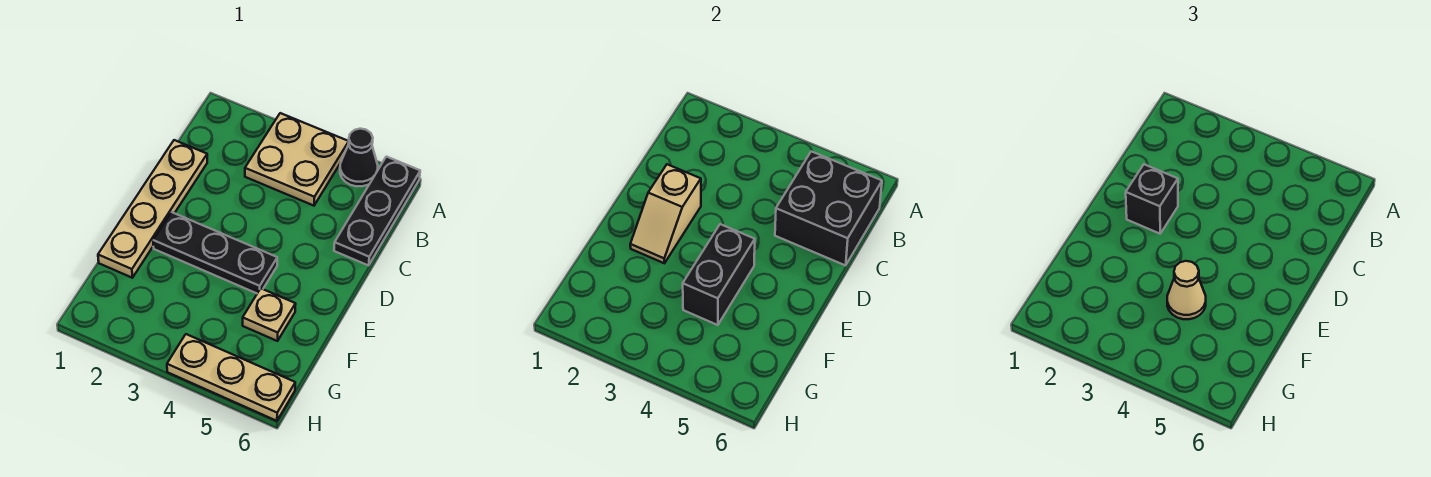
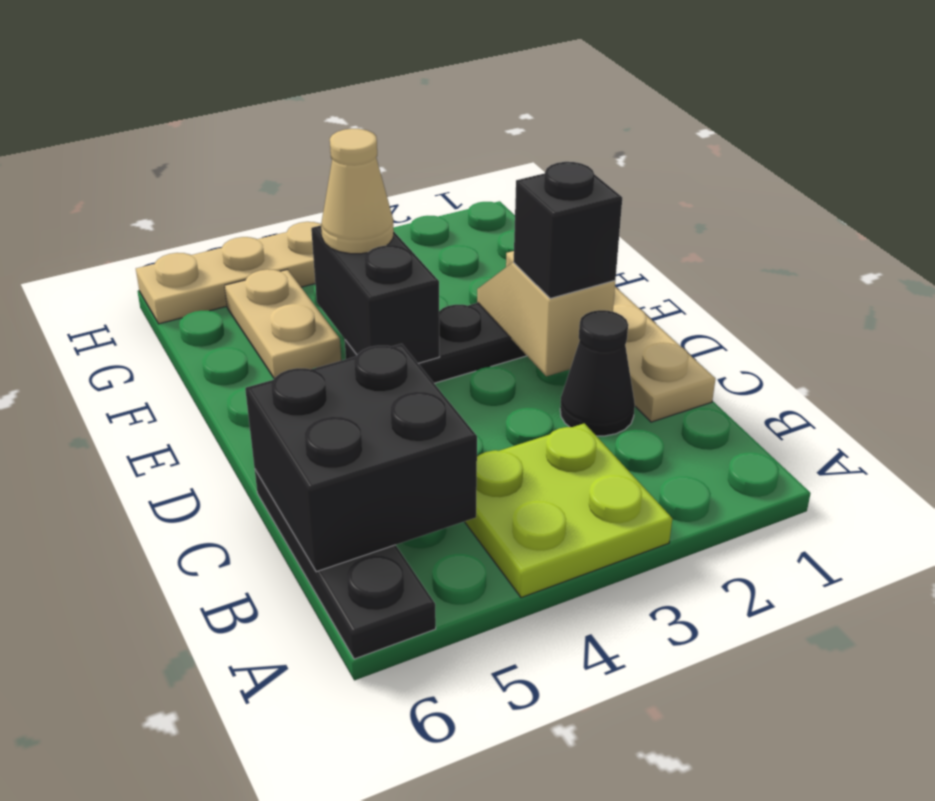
tan plate A3:B4 level 1 -> lime plate A3:B4 level 1
black cone A5 level 1 -> black cone C2 level 1
tan plate F5 level 1 -> tan plate F5:G5 level 1

